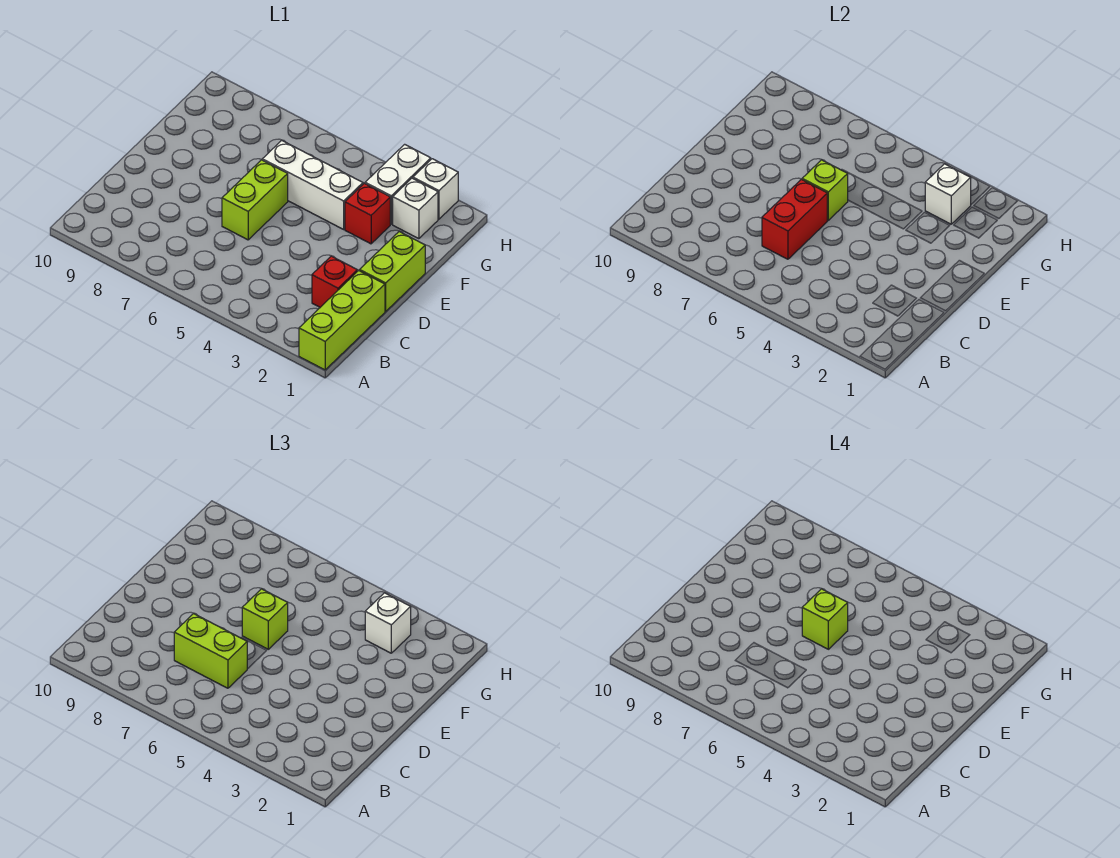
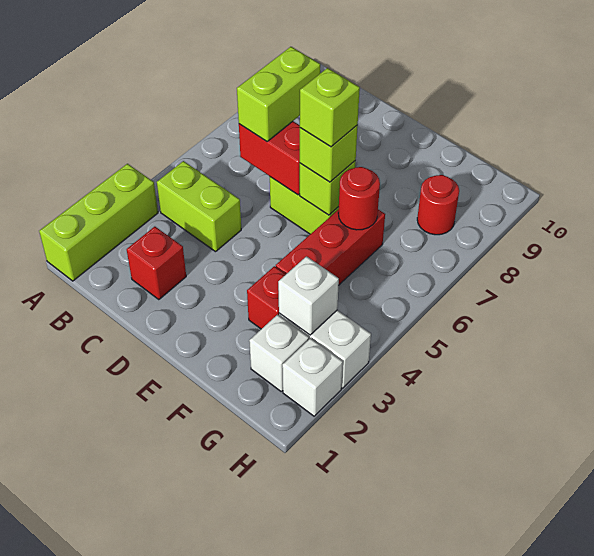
lime brick A1:C1 level 1 -> lime brick A1:A3 level 1
lime brick D1:E1 level 1 -> lime brick B4:C4 level 1
white brick F4:F6 level 1 -> red brick F4:F6 level 1
none -> red round brick F6 level 2
white brick G3 level 3 -> none
none -> red round brick G8 level 1

